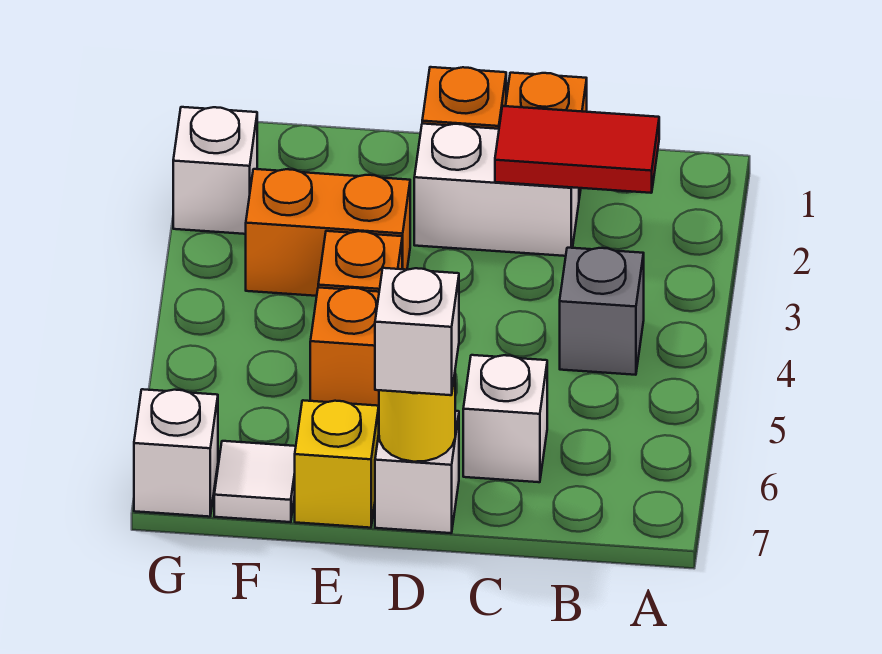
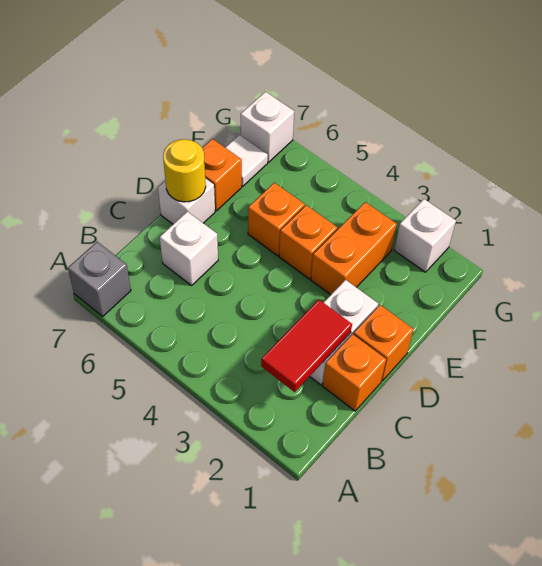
grey brick B4 level 1 -> grey brick A7 level 1
white brick D7 level 3 -> none
yellow brick E7 level 1 -> orange brick E7 level 1

